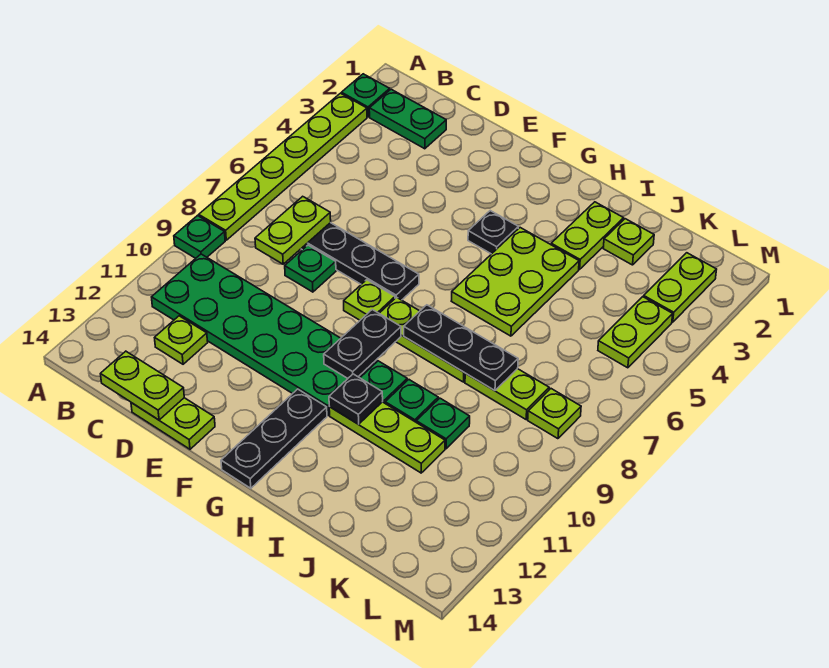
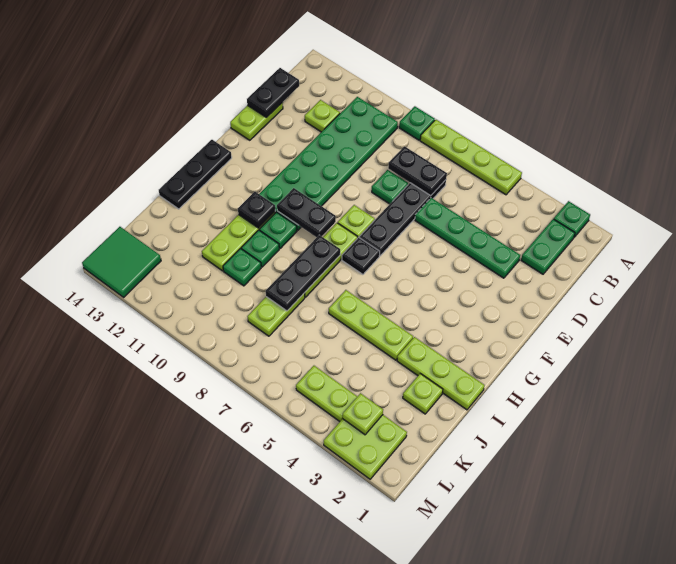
lime plate A3:A8 level 1 -> lime plate A5:A8 level 1
lime plate C7:C8 level 2 -> black plate C7:C8 level 2
lime plate C14:D14 level 2 -> black plate C14:D14 level 2
none -> green plate D3:D6 level 1
black plate G4 level 1 -> black plate G7 level 1
black plate G12:G14 level 1 -> black plate G14:I14 level 1
lime plate H4:I6 level 1 -> lime plate I4:I6 level 1
lime plate I2:I3 level 1 -> lime plate I1:I3 level 1
lime plate L2:L3 level 1 -> lime plate L2:M3 level 1
lime plate L8 level 1 -> lime plate L3 level 2
none -> green tile L13:M14 level 1

